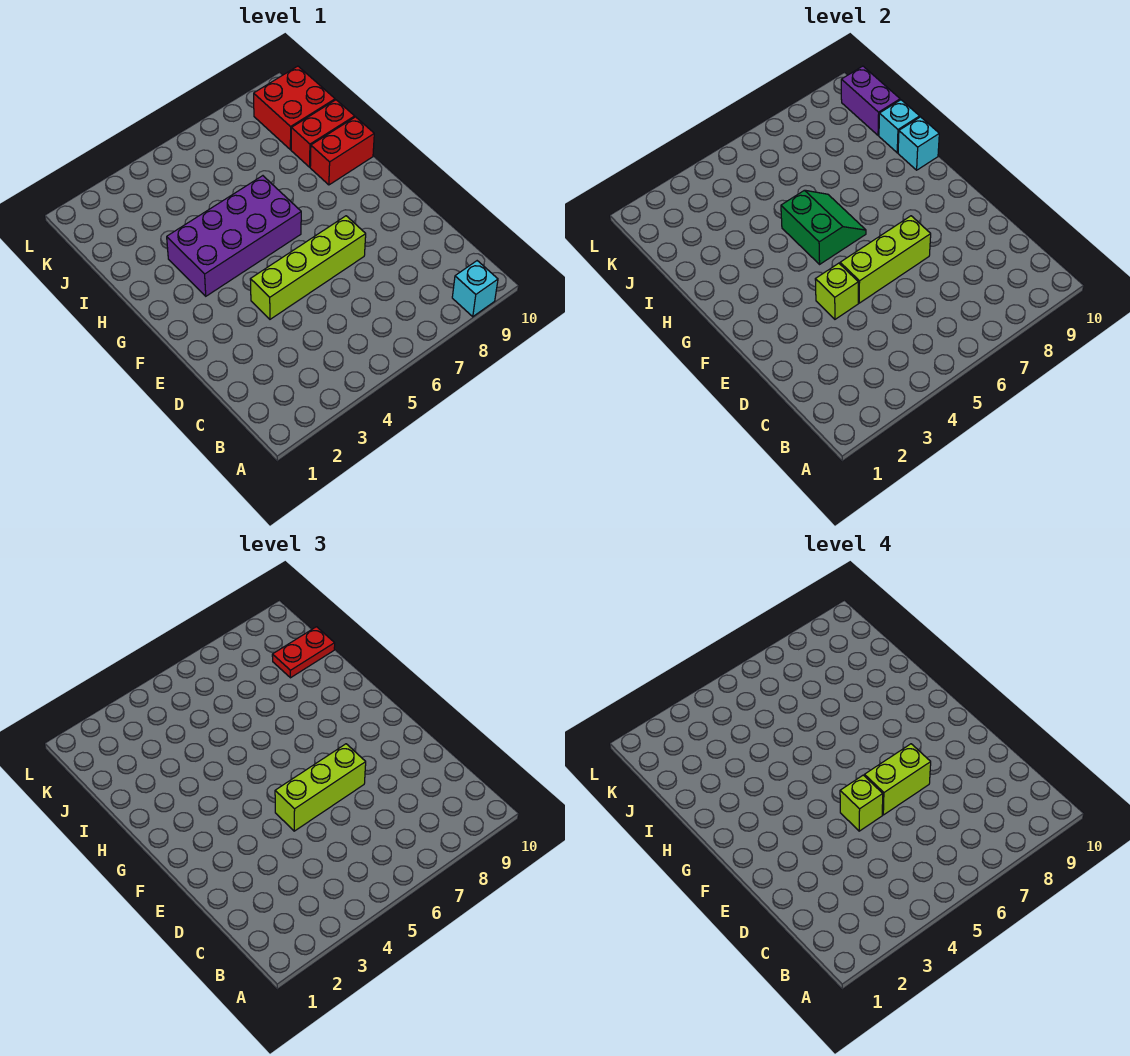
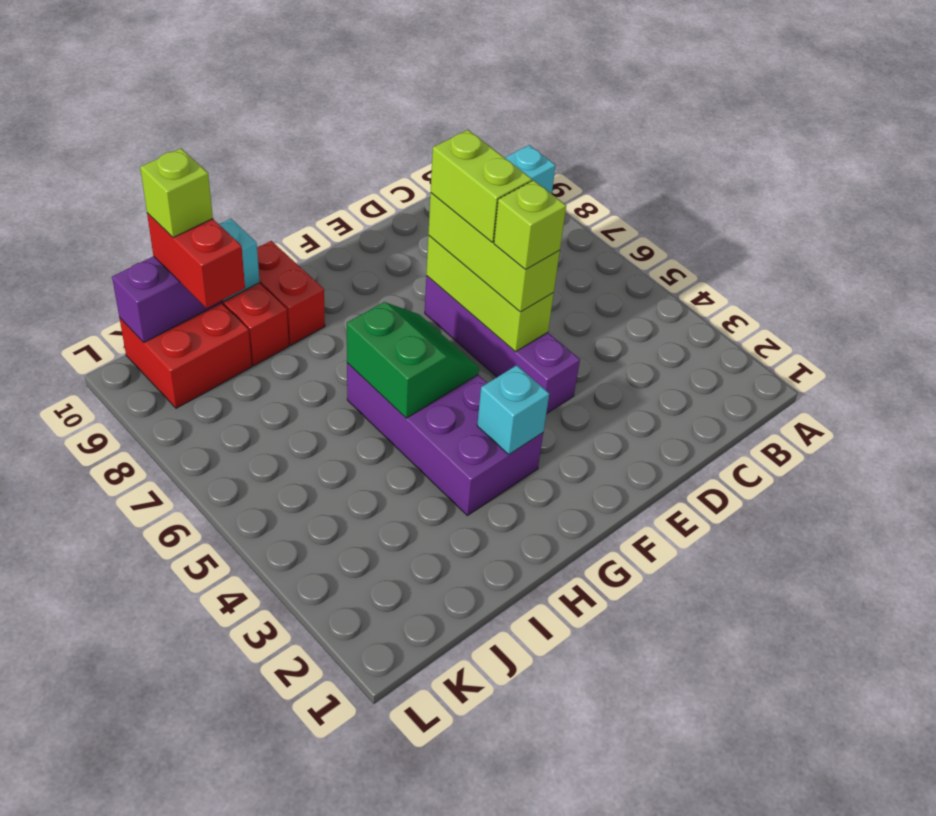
lime brick E4:E7 level 1 -> purple brick E4:E7 level 1
lime brick E4 level 2 -> lime brick J10 level 4
green slope G5:H6 level 2 top 5 -> green slope G5:H6 level 2 top H
cyan brick H10 level 2 -> cyan brick G3 level 2
red plate J9:J10 level 3 -> red brick J9:J10 level 3

